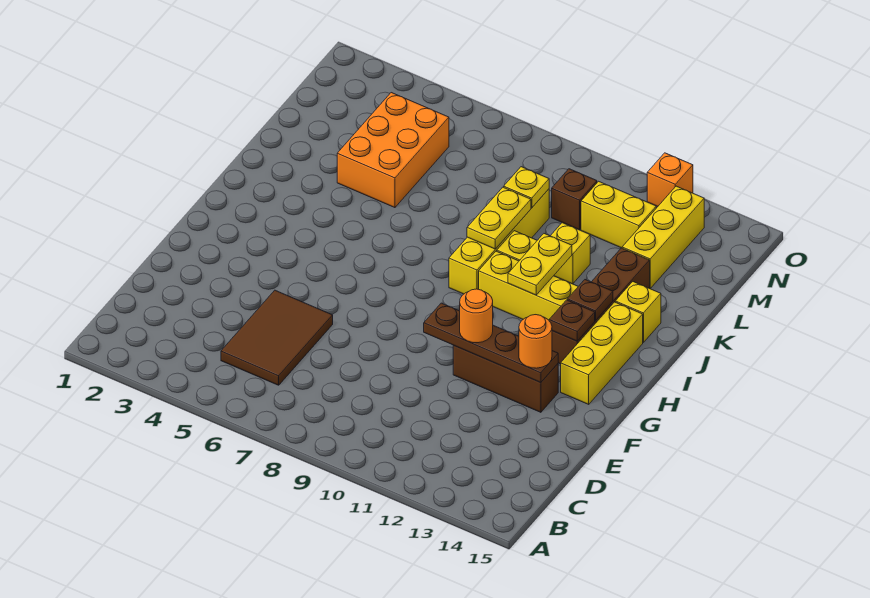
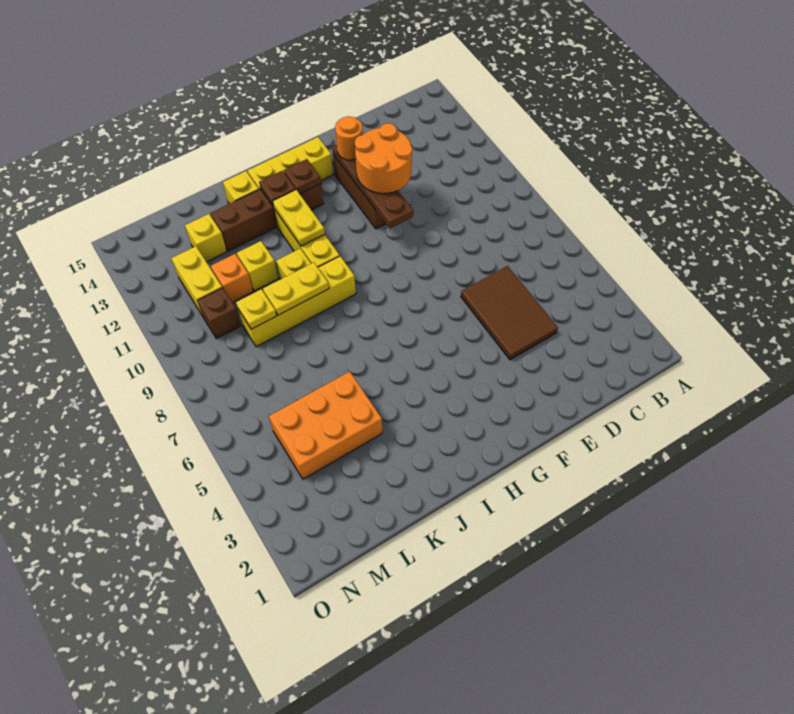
brown tile C5:E6 level 1 -> brown tile D4:E6 level 1
orange round brick F11 level 3 -> orange round brick E11:F12 level 3
yellow plate I11:J11 level 2 -> yellow plate I11:I12 level 2
yellow brick L13:N13 level 1 -> yellow brick L13 level 1
orange brick O12 level 1 -> orange brick L11 level 1

